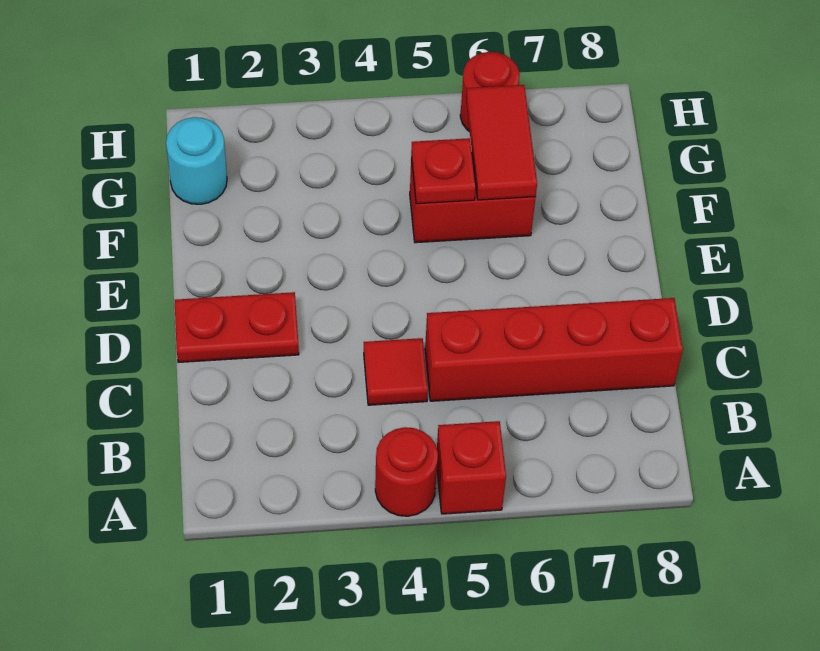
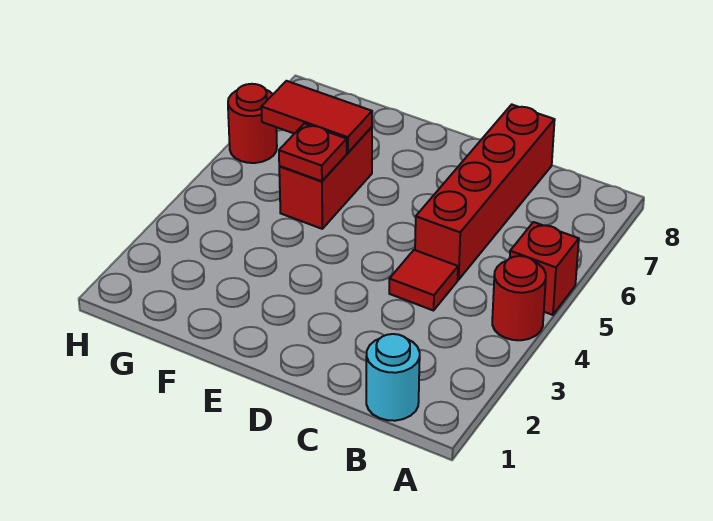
red plate D1:D2 level 1 -> none
cyan round brick G1 level 1 -> cyan round brick B1 level 1

